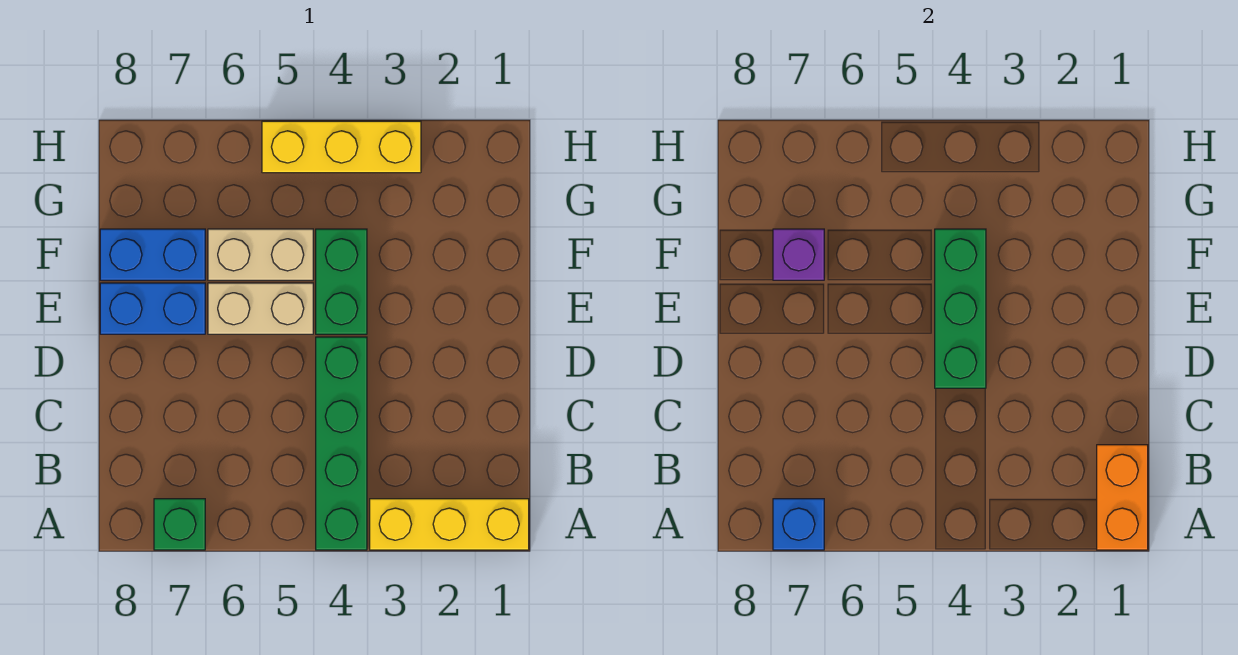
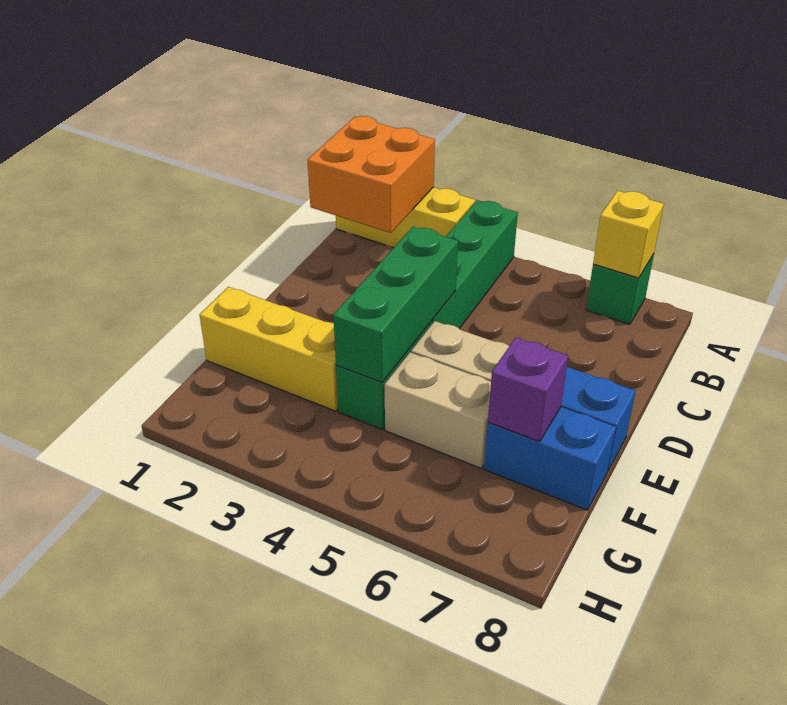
orange brick A1:B1 level 2 -> orange brick A1:B2 level 2
blue brick A7 level 2 -> yellow brick A7 level 2
yellow brick H3:H5 level 1 -> yellow brick F1:F3 level 1

